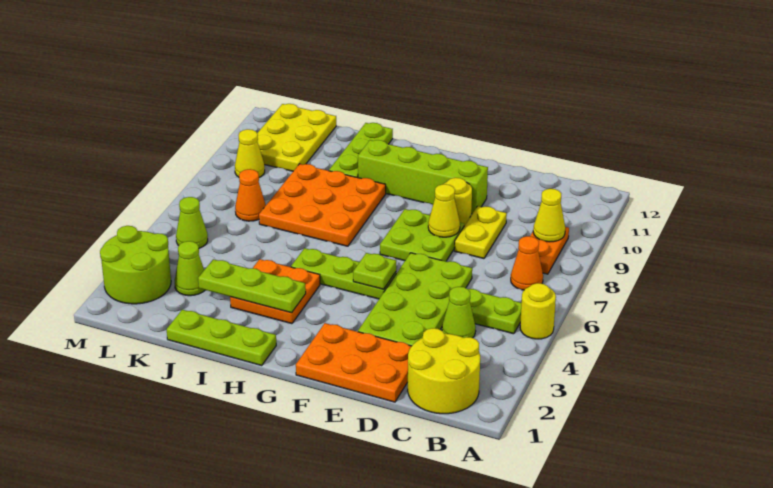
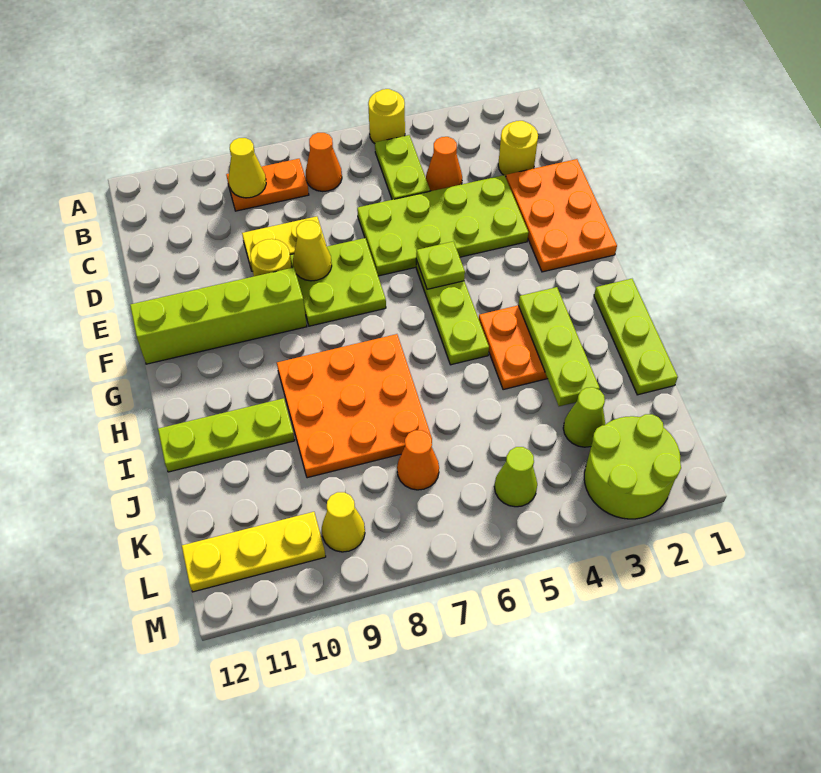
yellow round brick B1:C2 level 1 -> yellow round brick C2 level 1
lime cone C4 level 1 -> orange cone C4 level 1
lime brick E10:H10 level 1 -> lime brick F9:F12 level 1
yellow plate K10:L12 level 1 -> yellow plate L10:L12 level 1

